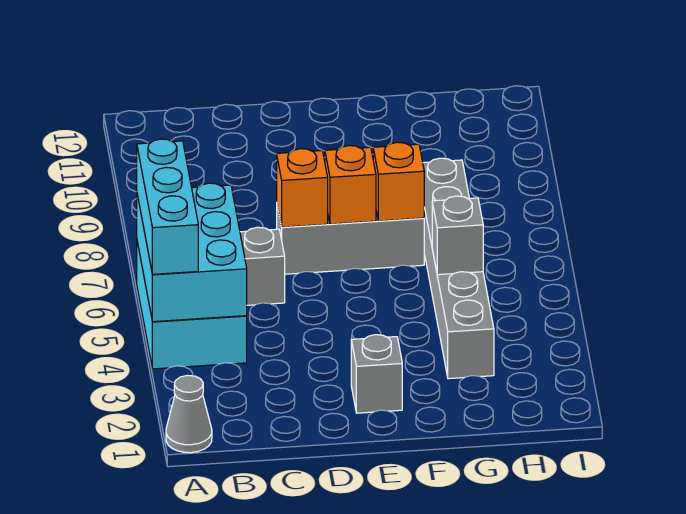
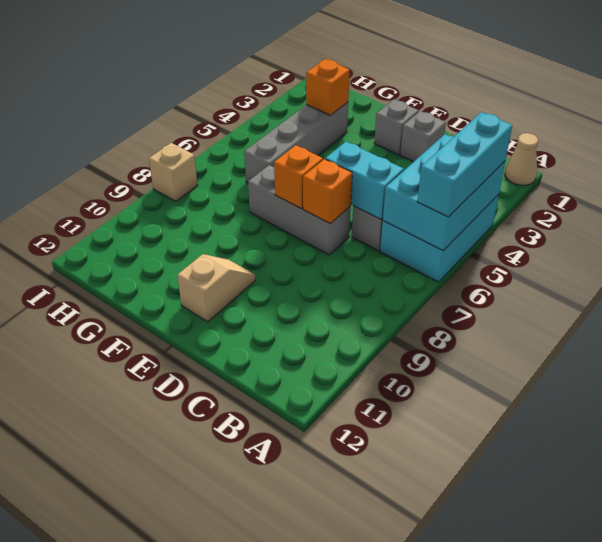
grey cone A1 level 1 -> tan cone A1 level 1
none -> cyan brick C6:D6 level 2
none -> tan slope E10:E11 level 1 top 11
orange brick F7 level 2 -> orange brick G3 level 2
grey brick G3:G8 level 1 -> grey brick G3:G6 level 1
grey brick G5 level 2 -> grey brick D2 level 1
none -> tan brick I8 level 1

